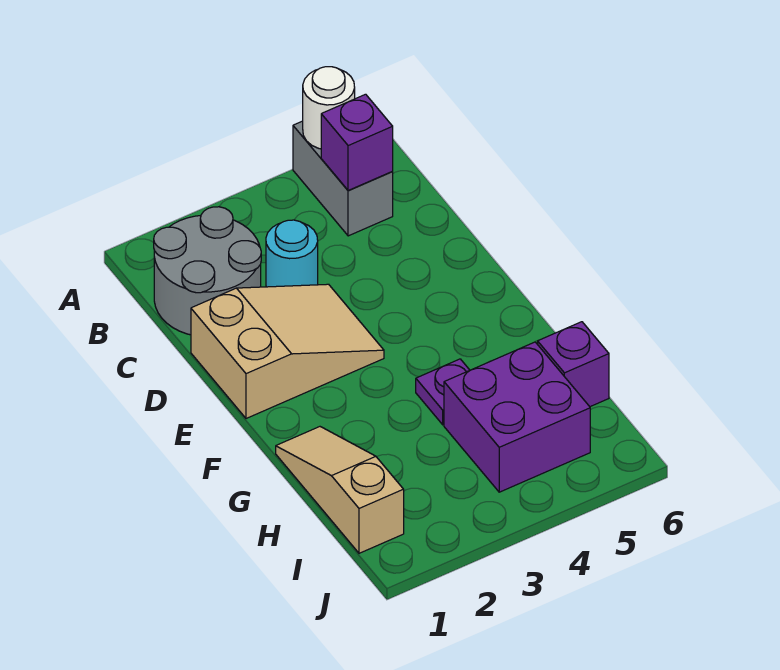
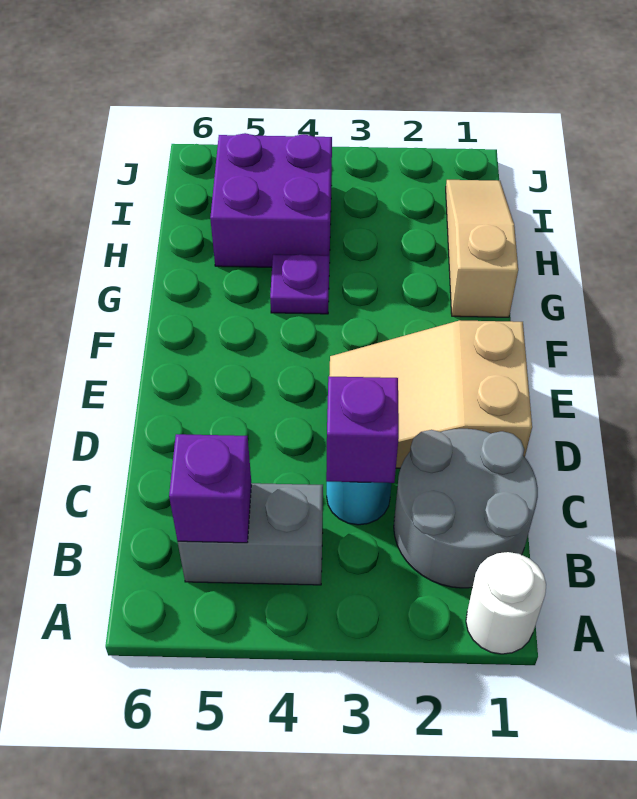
grey brick A5:B5 level 1 -> grey brick B4:B5 level 1
white round brick A5 level 2 -> white round brick A1 level 1
tan slope G1:I1 level 1 top I -> tan slope G1:I1 level 1 top G
purple brick H6 level 1 -> purple brick C3 level 2

